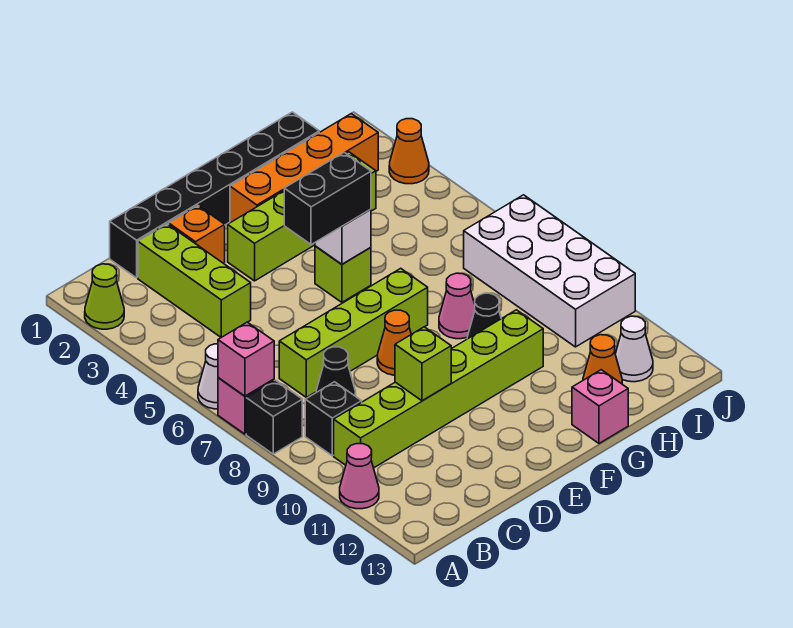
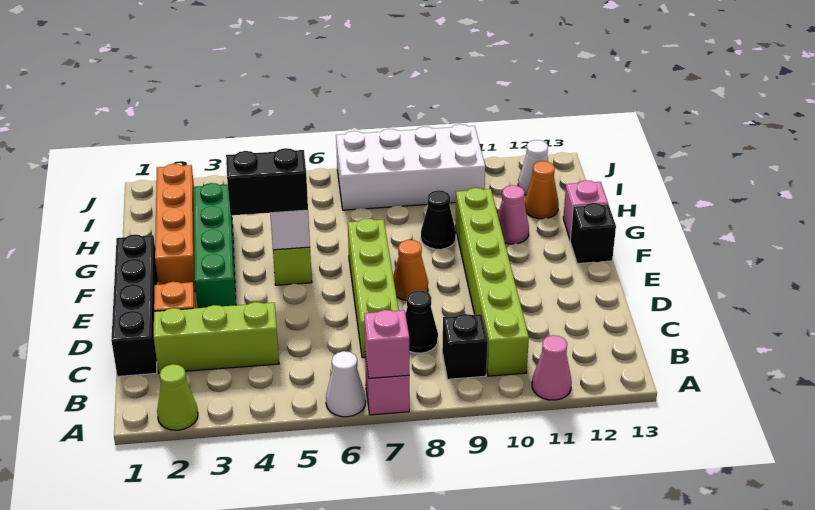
black brick A8 level 1 -> black brick F13 level 1
black brick C1:H1 level 1 -> black brick C1:F1 level 1
lime brick D10 level 2 -> none
lime brick E3:H3 level 1 -> green brick E3:H3 level 1
black brick E5:F5 level 3 -> black brick F4:F5 level 3
pink cone G8 level 1 -> pink cone G11 level 1
orange cone J3 level 1 -> none

